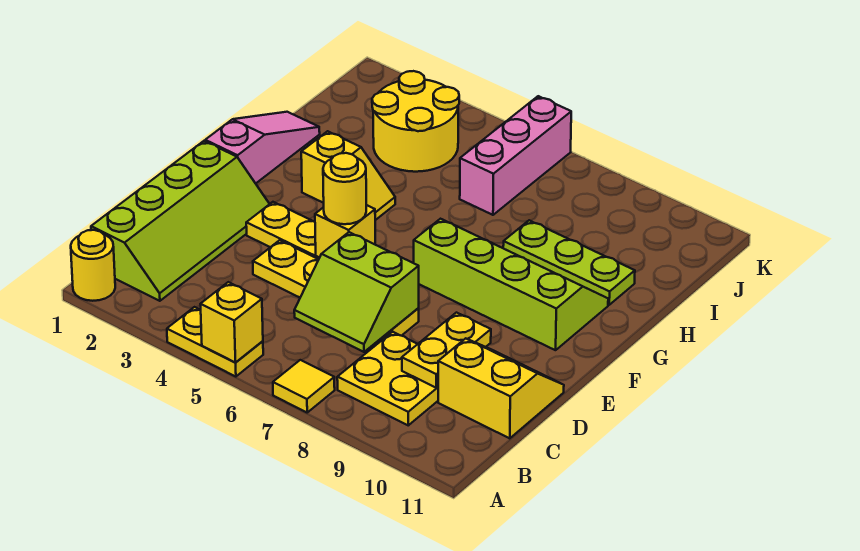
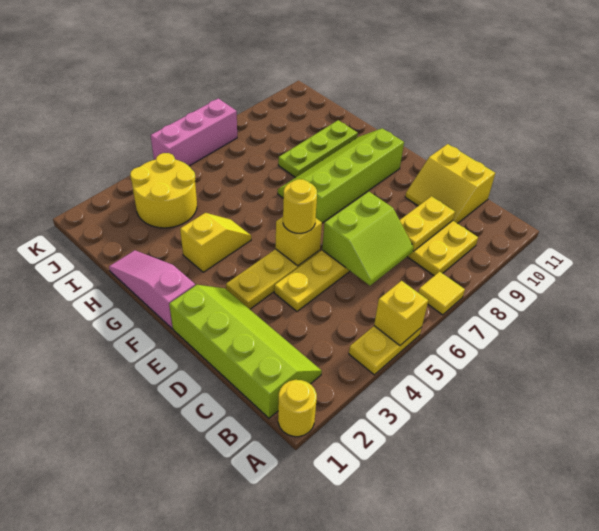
yellow plate C9:D9 level 2 -> yellow plate C8:C9 level 2
yellow slope C10:D11 level 1 top C -> yellow slope C10:D11 level 1 top 11
pink brick I6:K6 level 1 -> pink brick K5:K7 level 1

